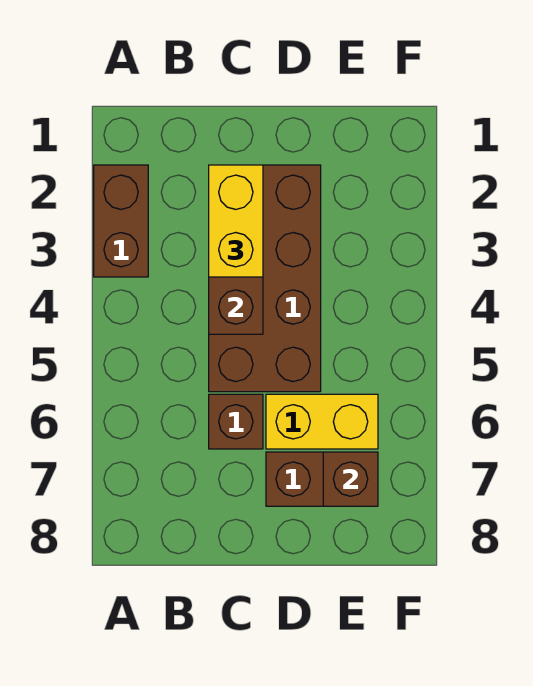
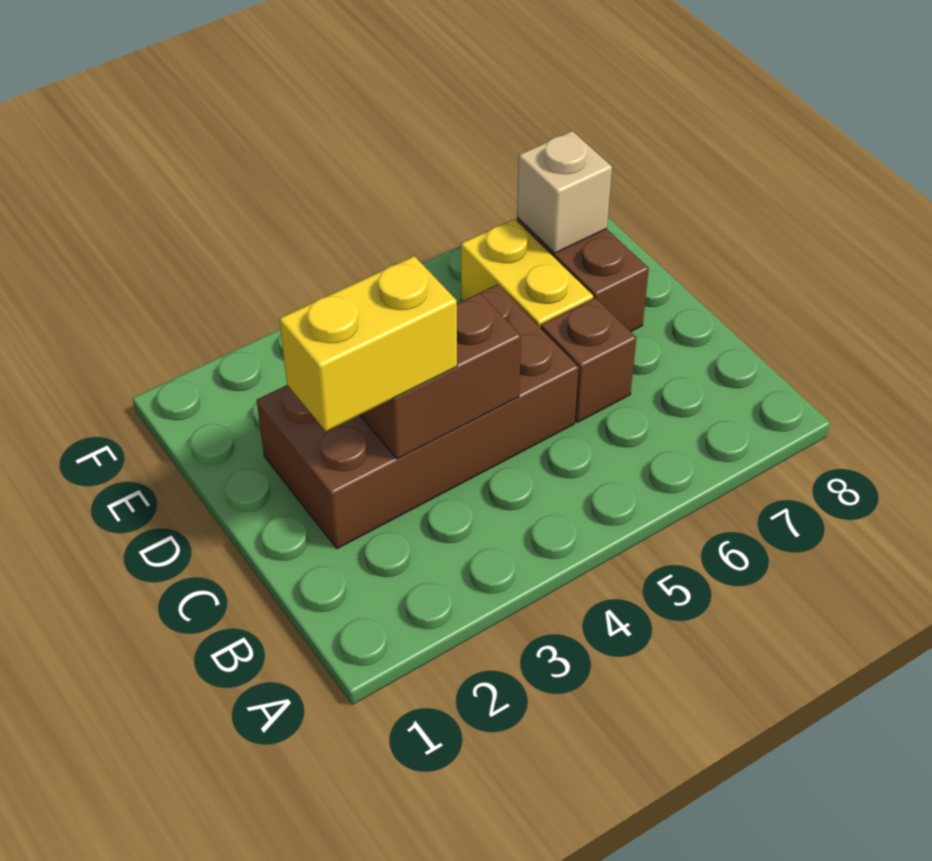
brown brick A2:A3 level 1 -> none
brown brick E7 level 2 -> tan brick E7 level 2

